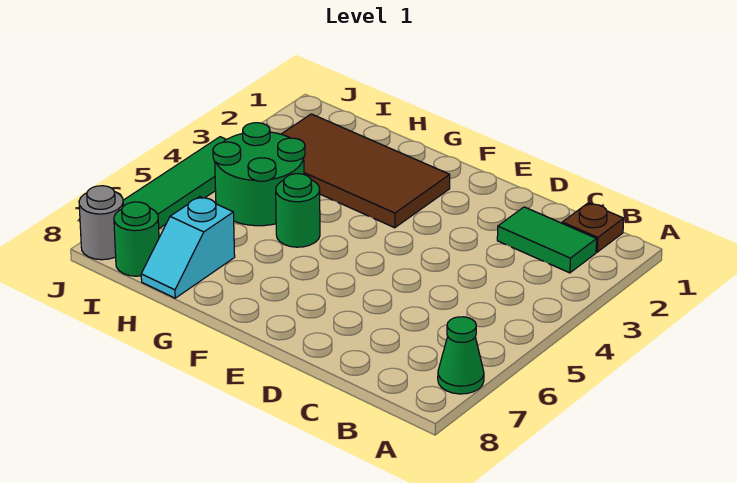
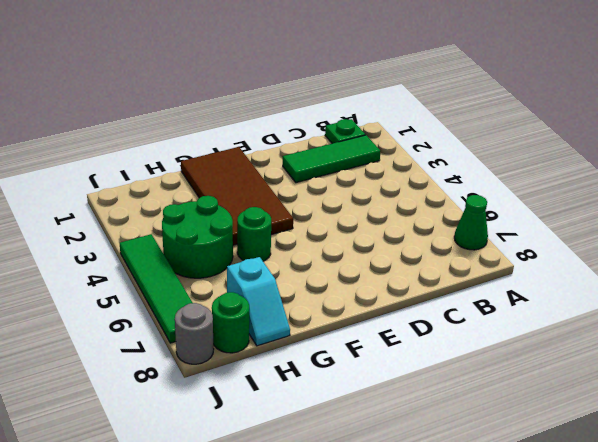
brown plate B1 level 1 -> green plate B1 level 1
green tile B2:C2 level 1 -> green tile B2:D2 level 1
brown tile F2:I3 level 1 -> brown tile F1:G4 level 1

